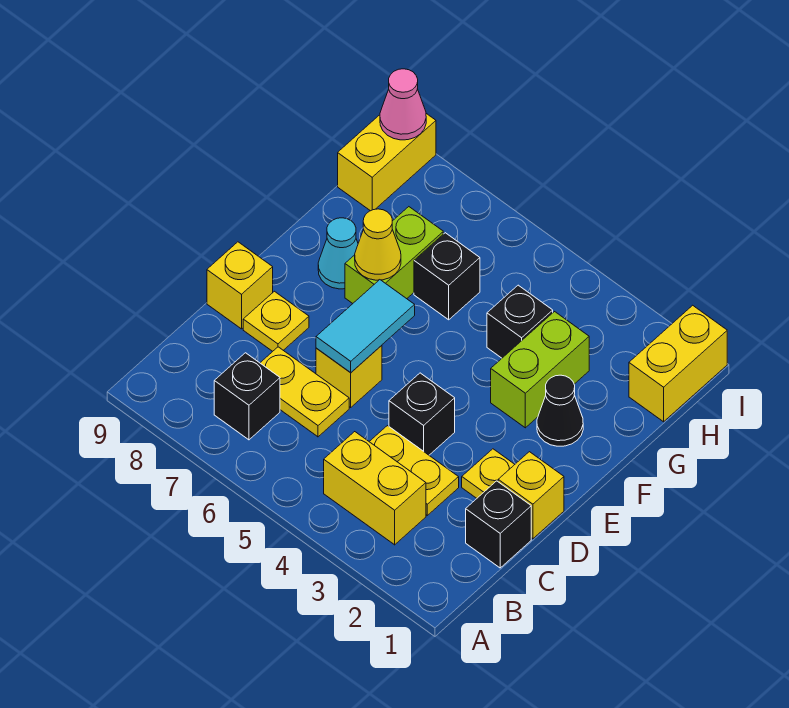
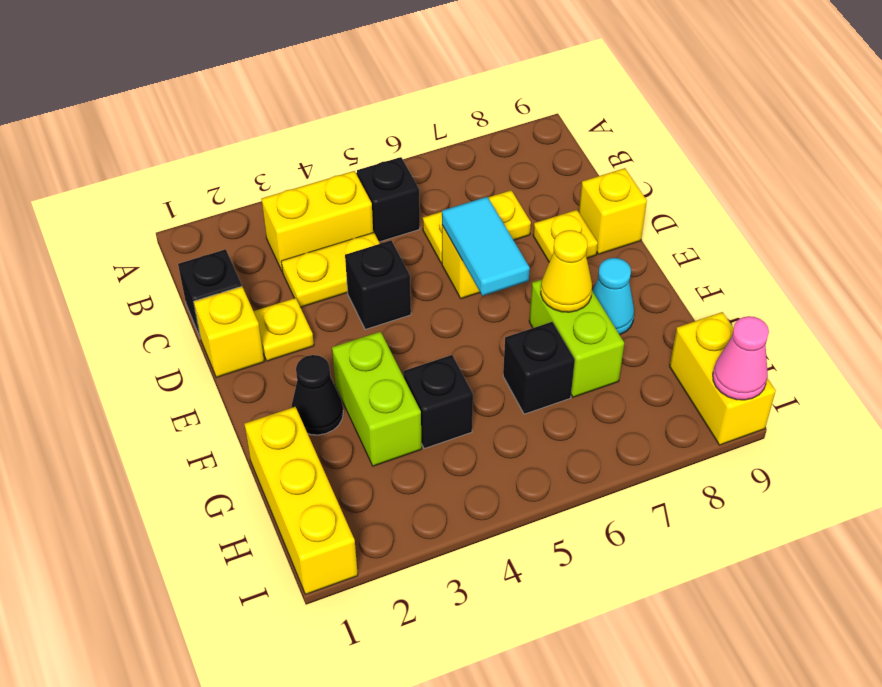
black brick B7 level 1 -> black brick B5 level 1
yellow brick H1:I1 level 1 -> yellow brick G1:I1 level 1

